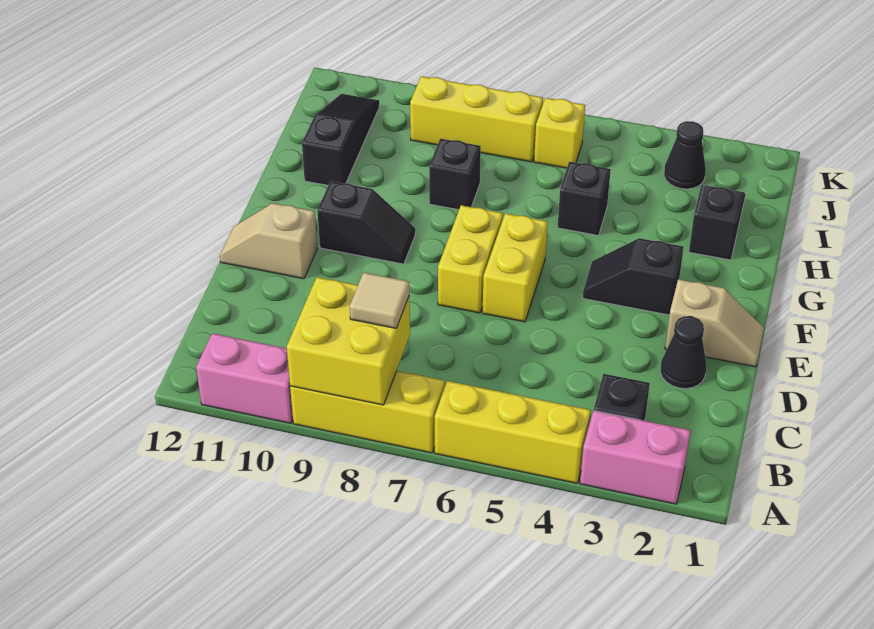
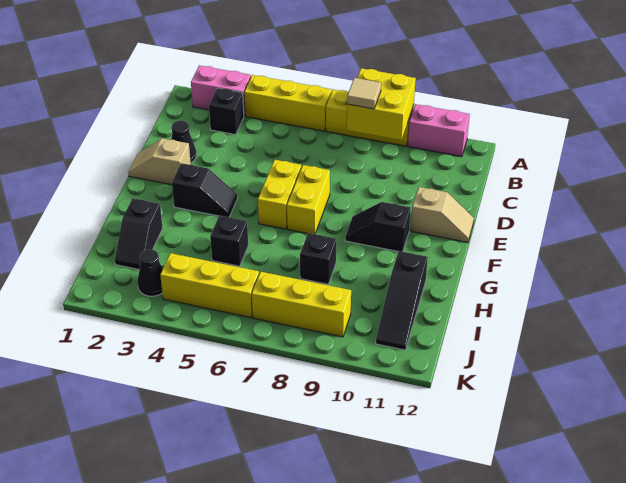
yellow brick J6 level 1 -> yellow brick J4:J6 level 1

